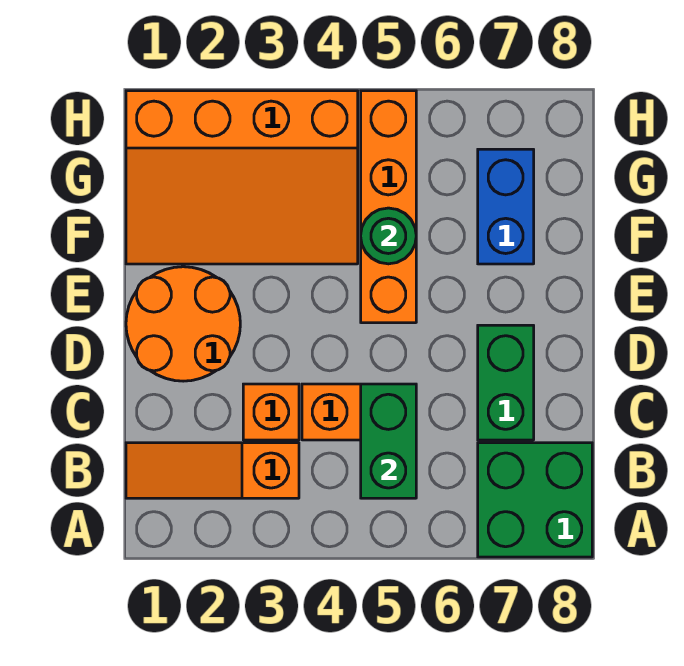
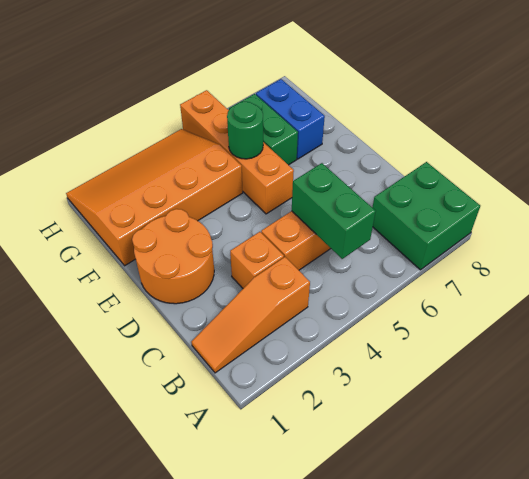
green brick C7:D7 level 1 -> green brick F6:G6 level 1
orange slope F1:H4 level 1 top H -> orange slope F1:H4 level 1 top F

